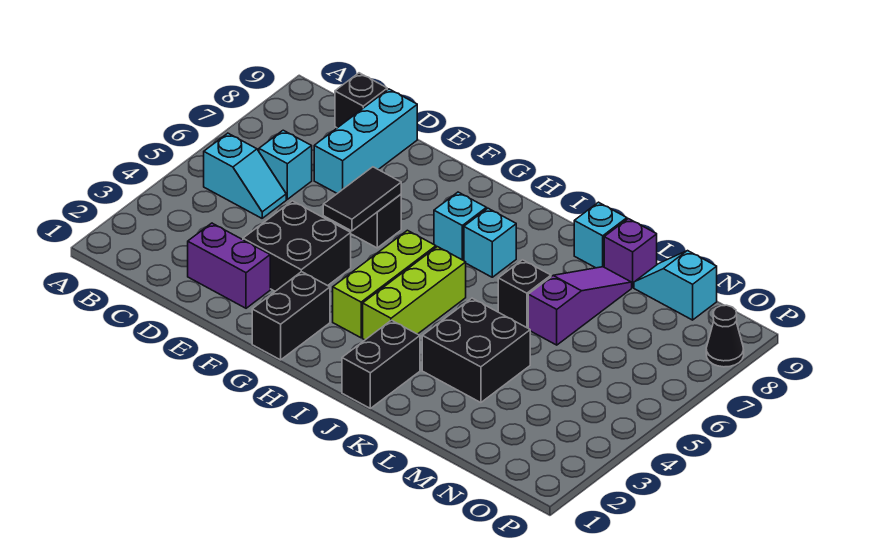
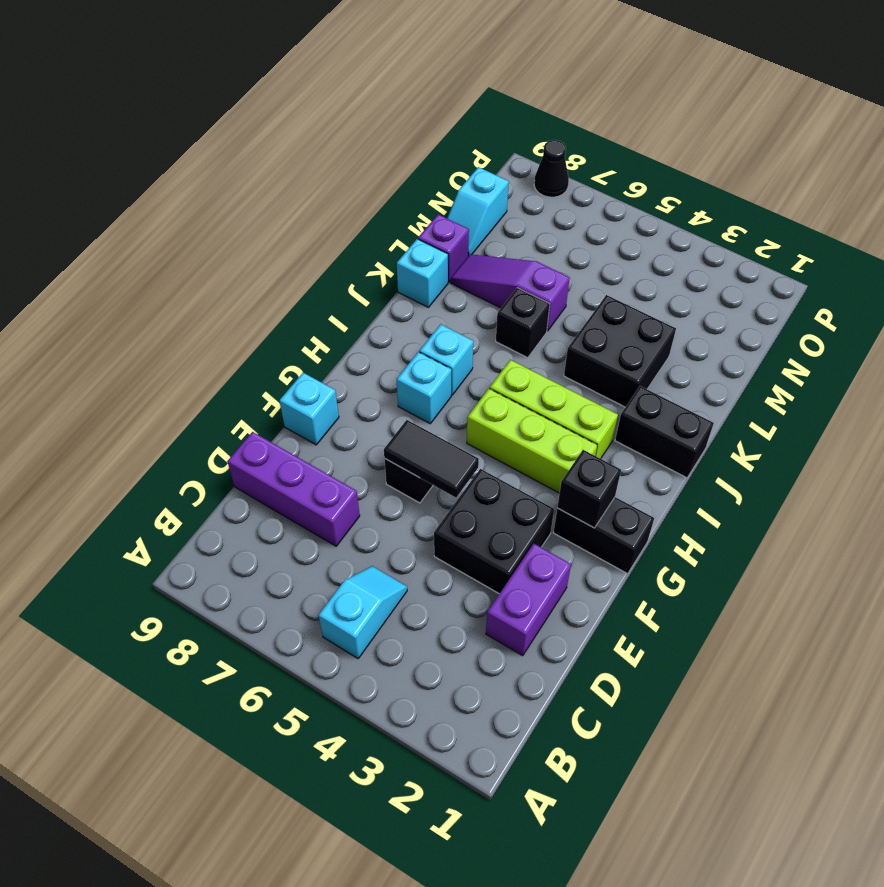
cyan brick C6 level 1 -> cyan brick F9 level 1
black brick C9 level 1 -> black brick G2 level 2
cyan brick D7:D9 level 1 -> purple brick D7:D9 level 1

